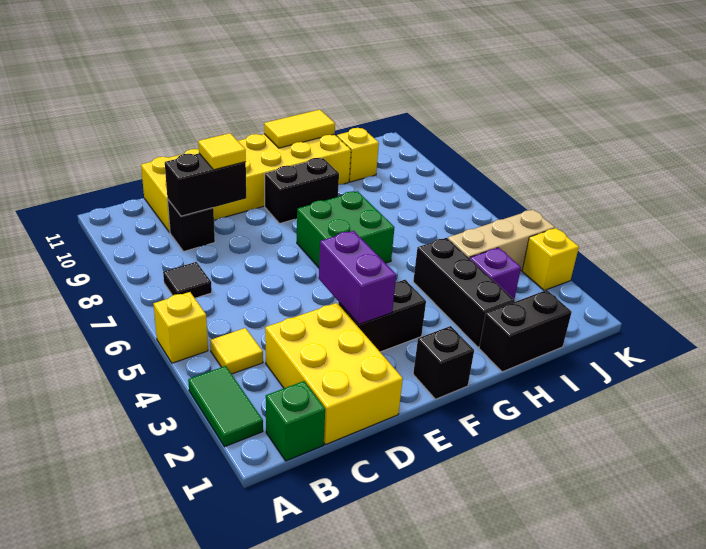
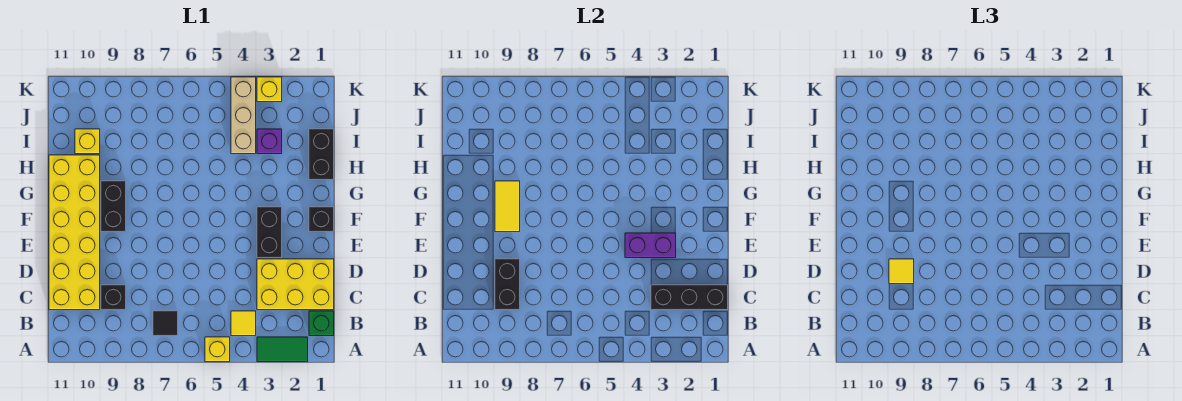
green brick F6:G7 level 1 -> none
yellow tile G11:H11 level 2 -> yellow tile F9:G9 level 2
black brick H2:H4 level 1 -> black brick C1:C3 level 2

